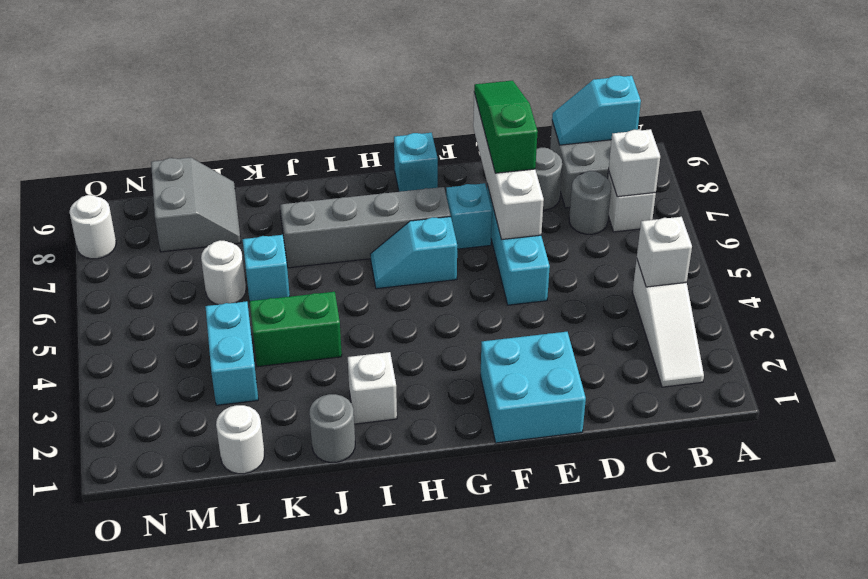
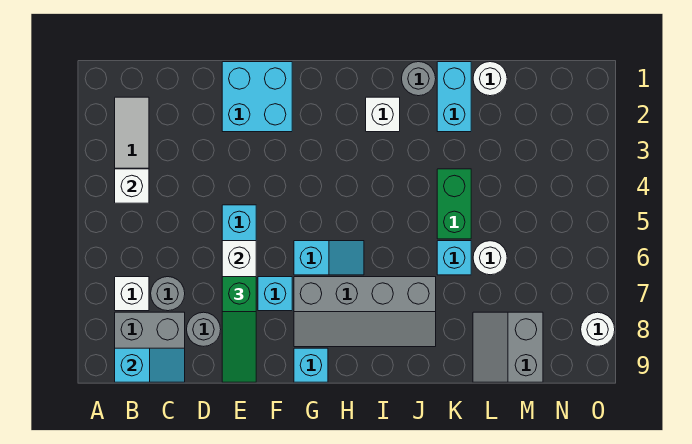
white brick B7 level 2 -> none
green brick J4:K4 level 1 -> green brick K4:K5 level 1
cyan brick L3:L4 level 1 -> cyan brick K1:K2 level 1

